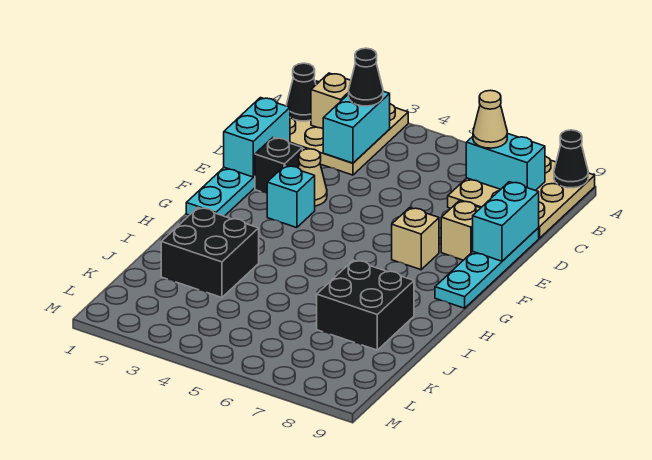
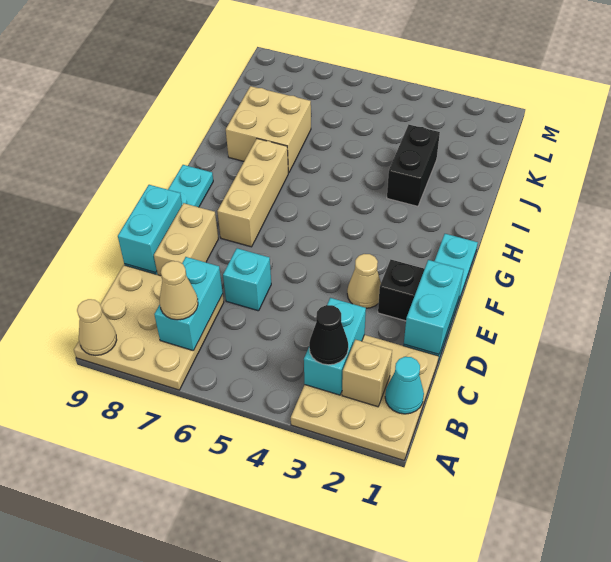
black cone A9 level 2 -> tan cone A9 level 2
black cone B1 level 2 -> cyan cone B1 level 2
cyan brick B7:B8 level 2 -> cyan brick B7:C7 level 2
tan brick E8 level 1 -> tan brick D8:E8 level 1
cyan brick F3 level 1 -> cyan brick D6 level 1
tan brick F7 level 1 -> tan brick F7:H7 level 1
black brick I2:J3 level 1 -> black brick I3:J3 level 1
black brick I7:J8 level 1 -> tan brick I7:J8 level 1

